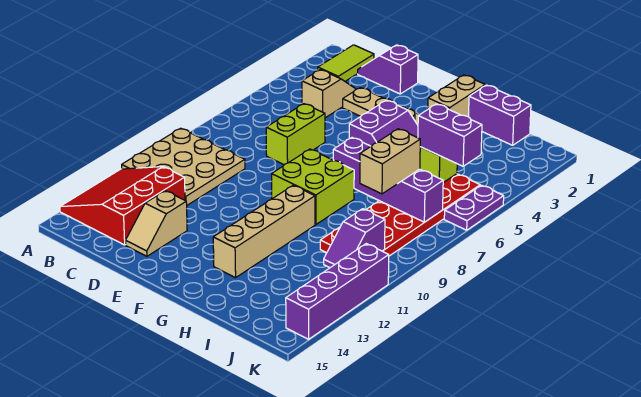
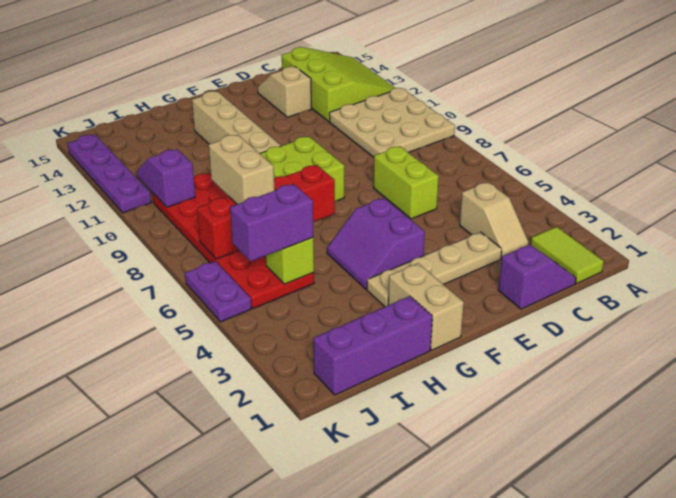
red slope A12:C14 level 1 top C -> lime slope A12:C14 level 1 top C
purple brick G7:J7 level 2 -> red brick G7:J7 level 2
purple brick H1:I1 level 1 -> purple brick H1:J1 level 1
purple brick K11:K14 level 1 -> purple plate K11:K14 level 1

